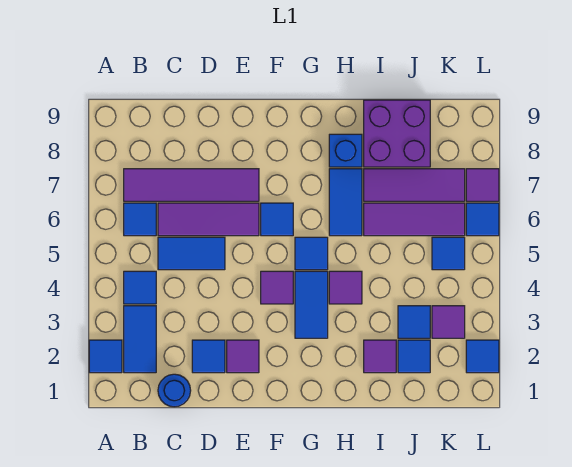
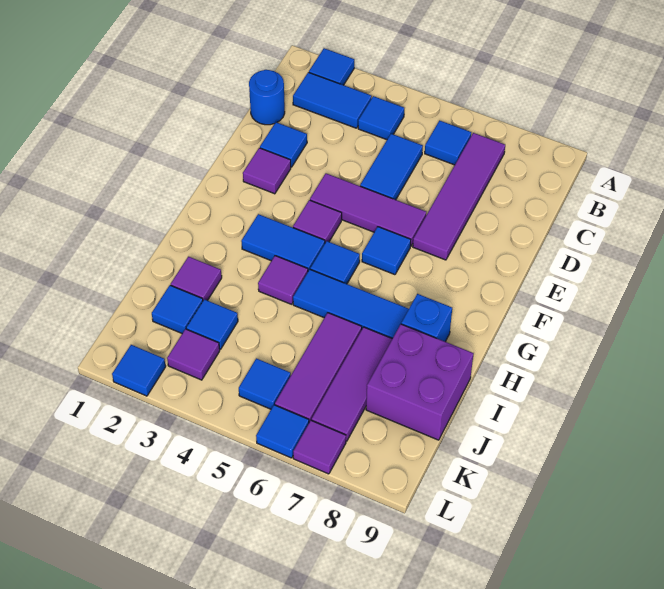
purple tile C6:E6 level 1 -> purple tile E4:E6 level 1
blue tile H6:H7 level 1 -> blue tile H5:H7 level 1

